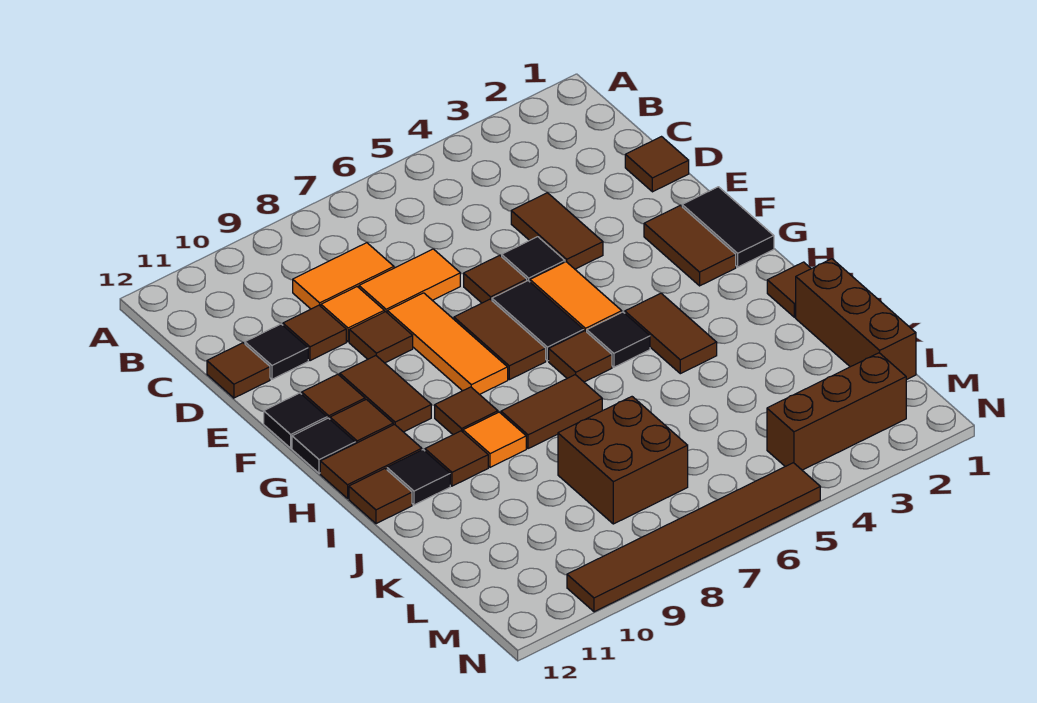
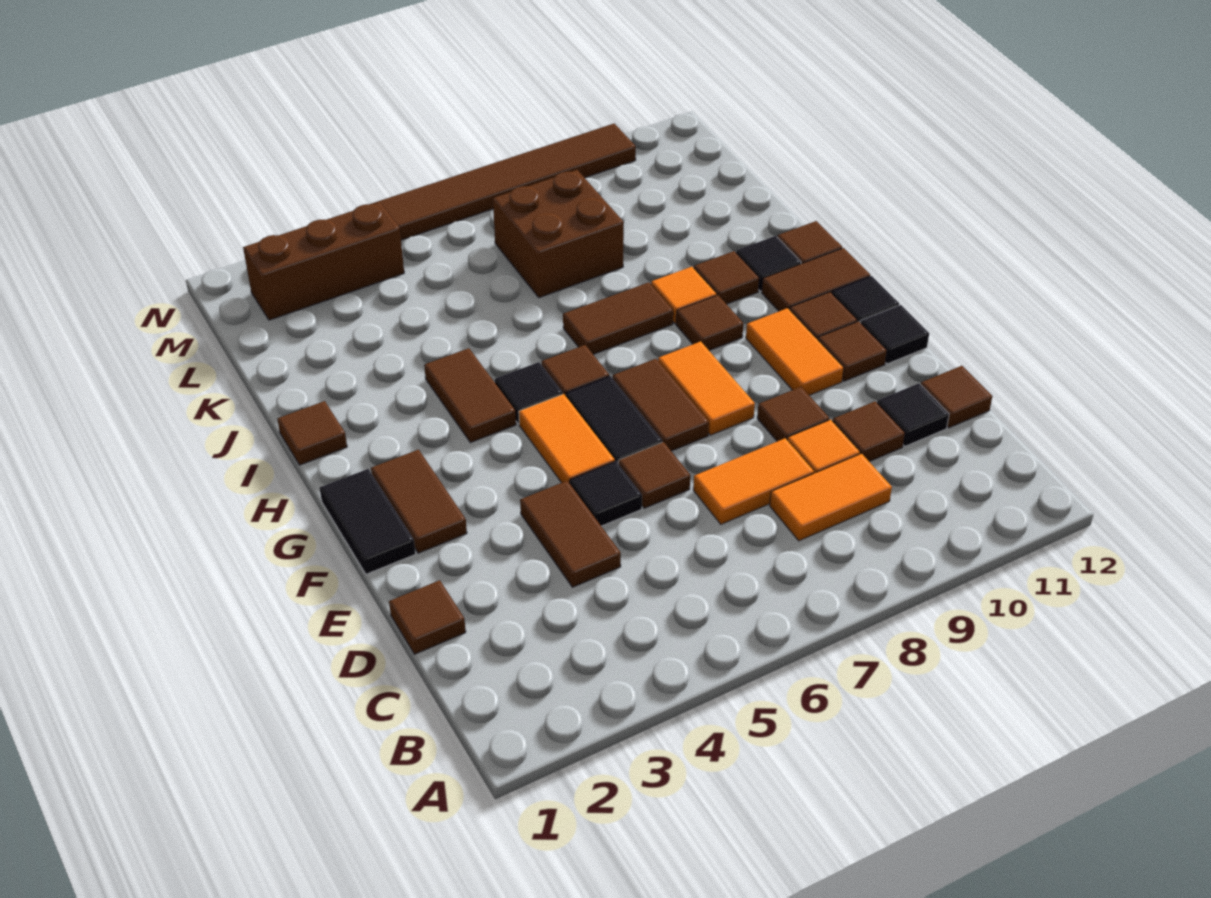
orange tile E8:G8 level 1 -> orange tile F8:G8 level 1
brown tile F10:G10 level 1 -> orange tile F10:G10 level 1
brown brick J1:L1 level 1 -> none

